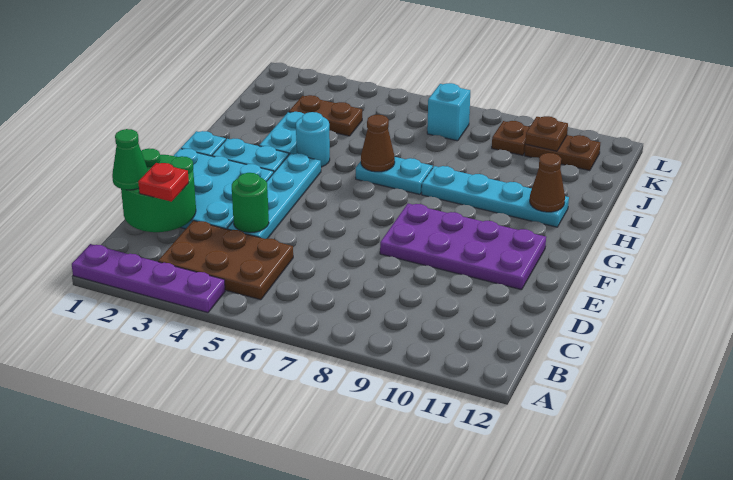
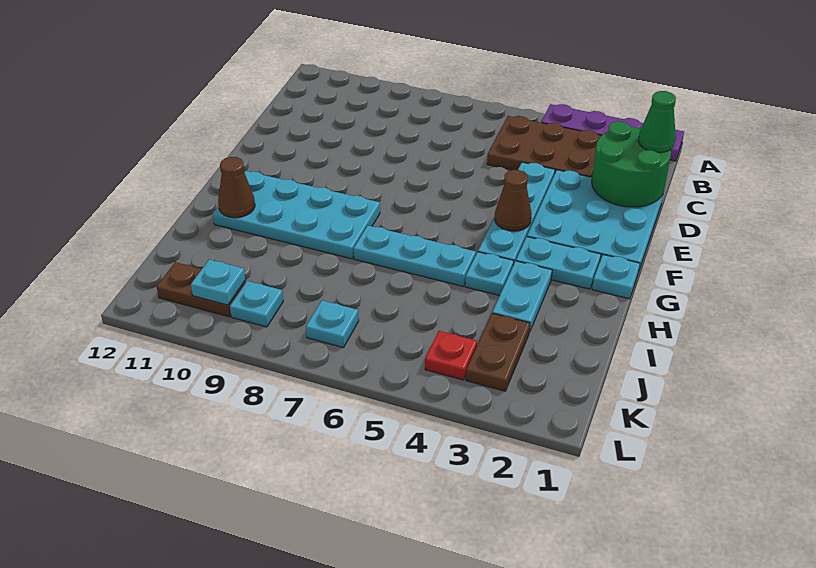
red plate C2 level 3 -> red plate K4 level 1
green round brick D4 level 2 -> none
purple plate E8:F11 level 1 -> none
cyan round brick H4 level 1 -> cyan plate H4 level 1
cyan plate H6:H7 level 1 -> cyan plate H5:H7 level 1
brown cone H6 level 2 -> brown cone F4 level 2
cyan plate H8:H11 level 1 -> cyan plate G8:H11 level 1
brown plate J3:J4 level 1 -> brown plate J3:K3 level 1
cyan brick K7 level 1 -> cyan plate K7 level 1
brown plate K9 level 1 -> cyan plate K9 level 1
brown plate K10 level 2 -> cyan plate K10 level 2

